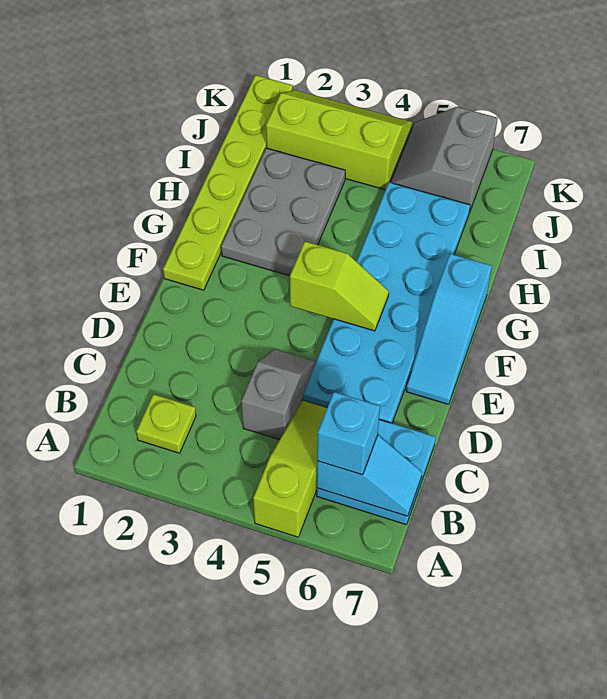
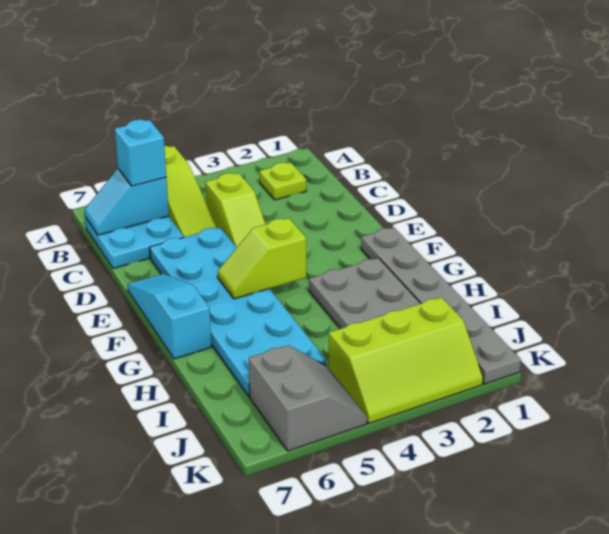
grey slope C4:D4 level 1 top C -> lime slope C4:D4 level 1 top C
lime plate F1:K1 level 1 -> grey plate F1:K1 level 1

